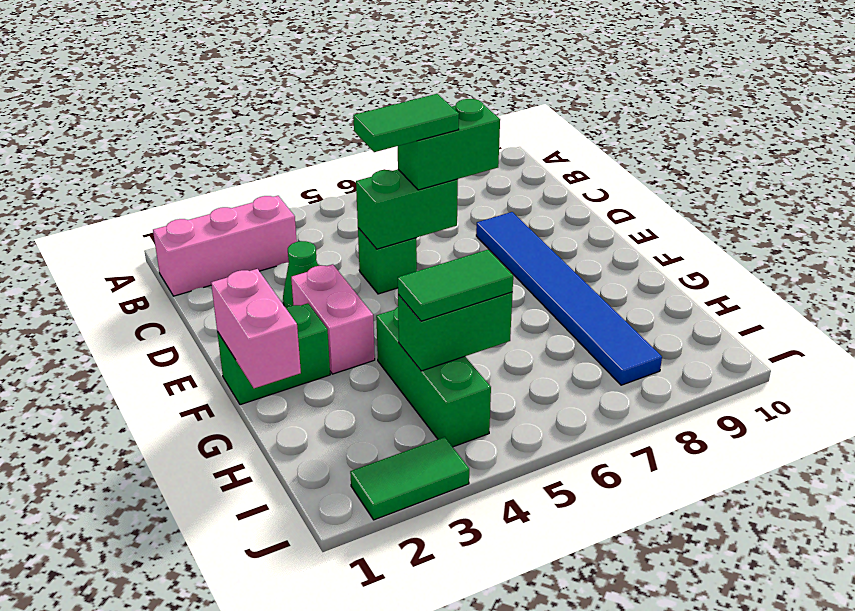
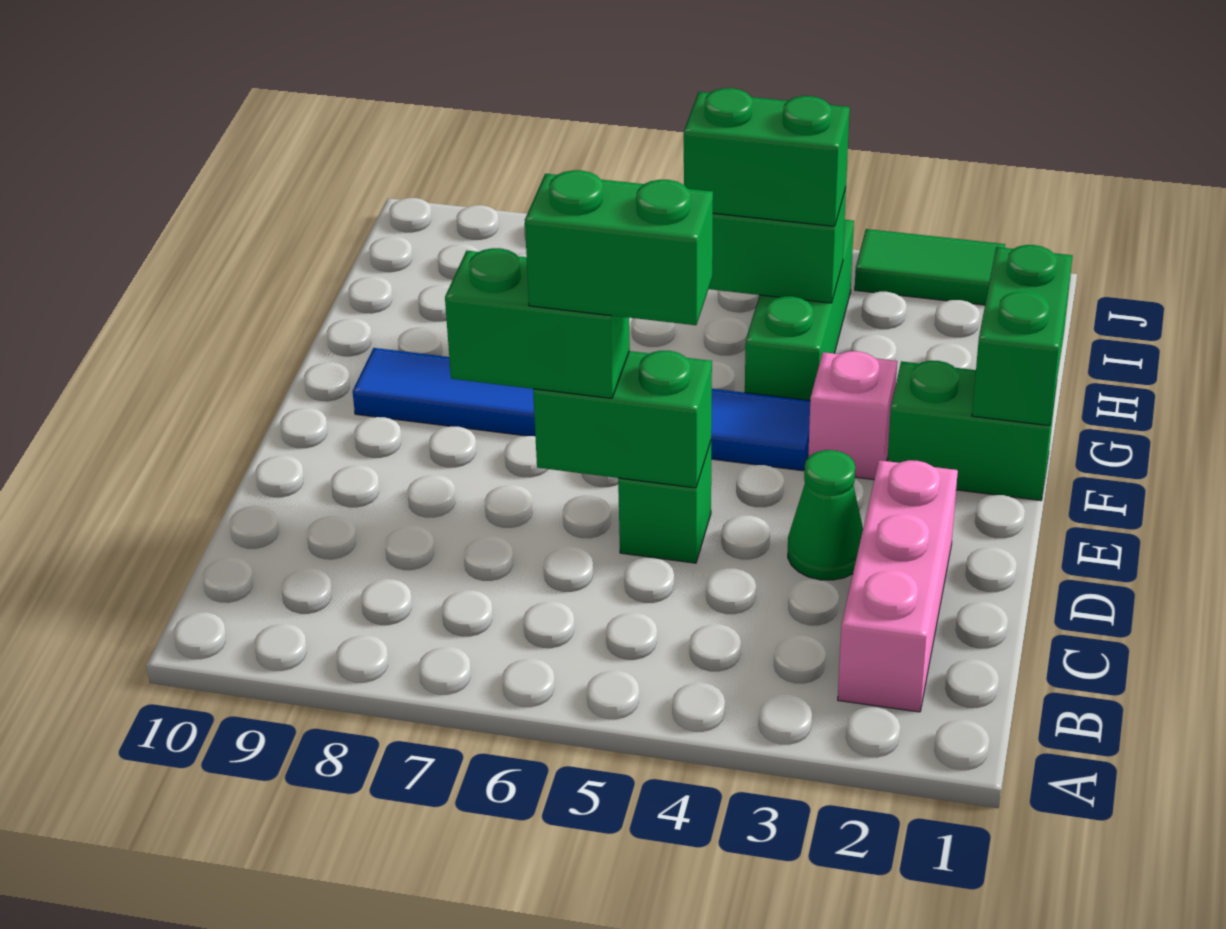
pink brick B1:B3 level 1 -> pink brick B2:D2 level 1
green tile D5:D6 level 4 -> green brick D5:D6 level 4
blue tile D8:I8 level 1 -> blue tile F4:F9 level 1
pink brick E3:F3 level 1 -> pink brick F3 level 1
pink brick F1:G1 level 2 -> green brick F1:G1 level 2
green tile H4:H5 level 3 -> green brick H4:H5 level 3

